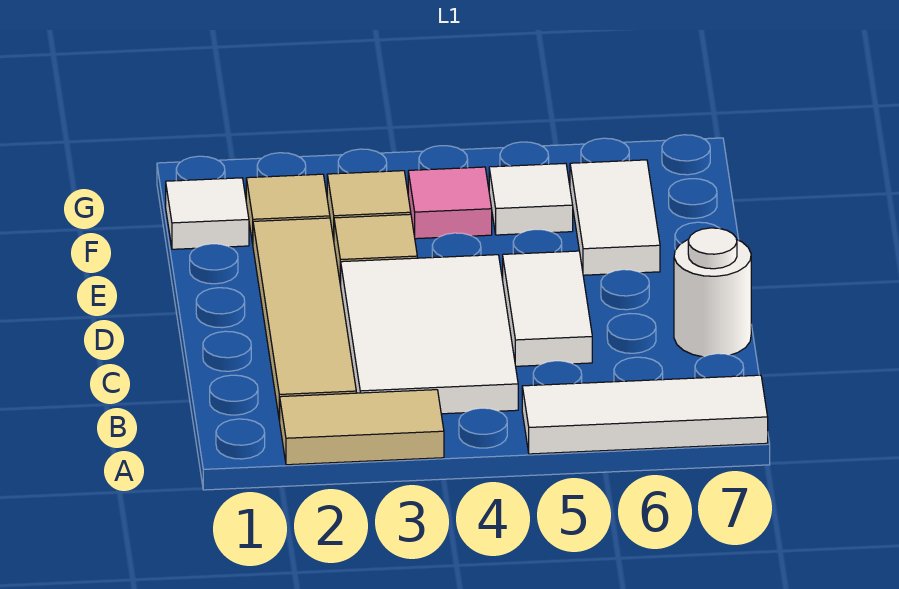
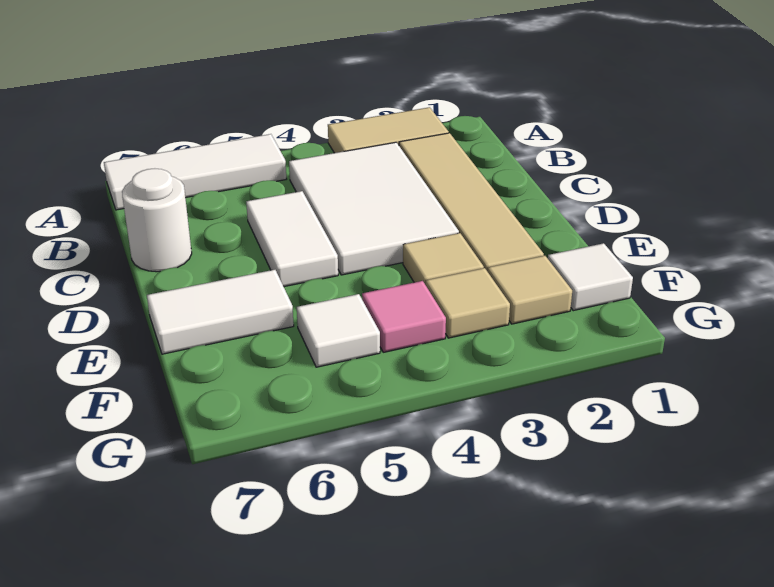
white tile E6:F6 level 1 -> white tile E6:E7 level 1

